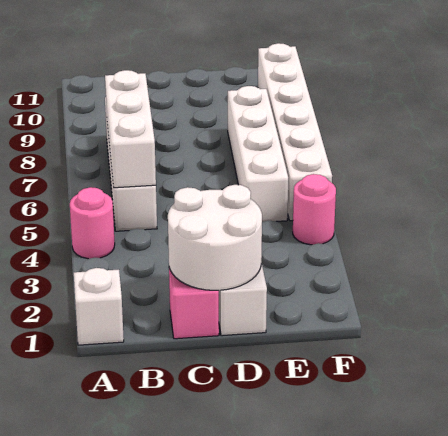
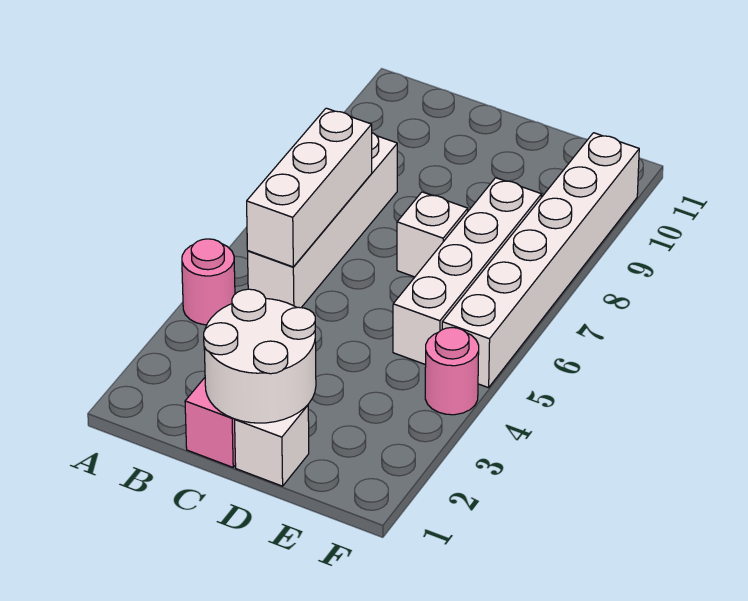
white brick A1 level 1 -> white brick D7 level 1

